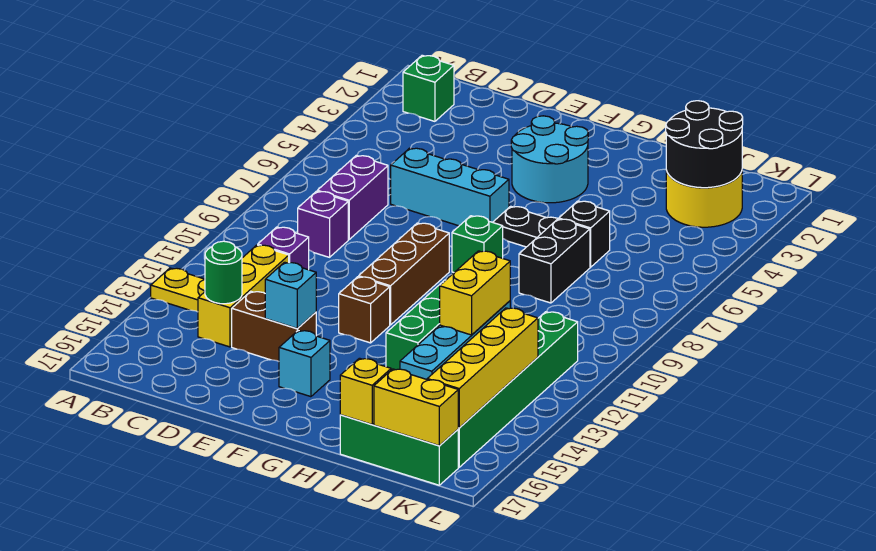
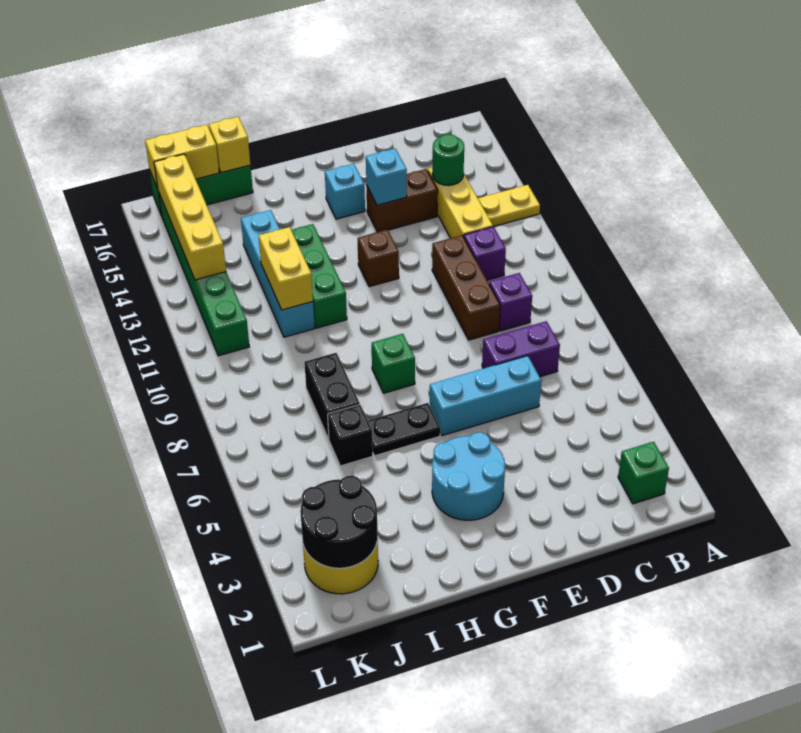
purple brick C7:C8 level 1 -> purple brick C7:D7 level 1
brown brick F9:F11 level 1 -> brown brick D9:D11 level 1

